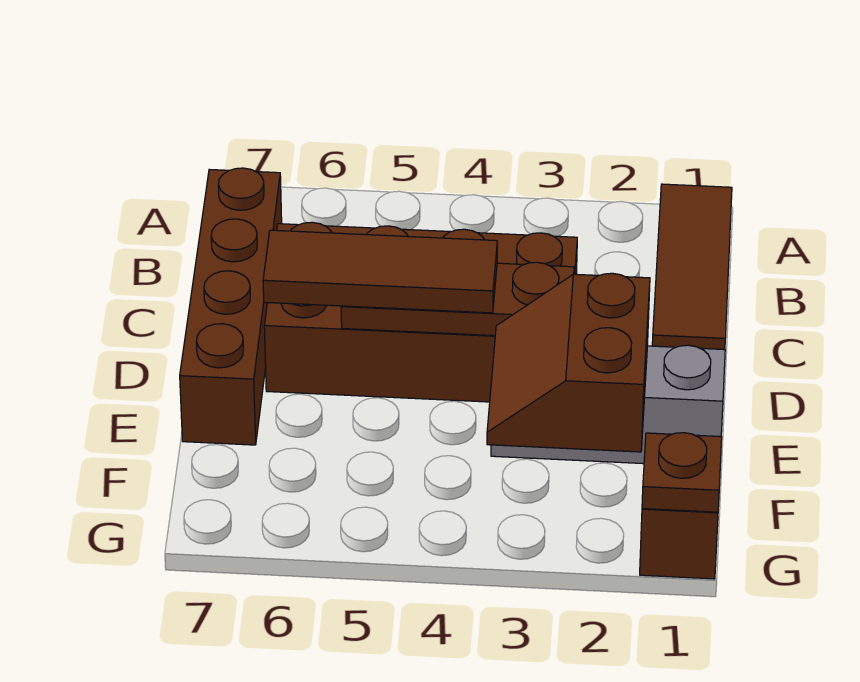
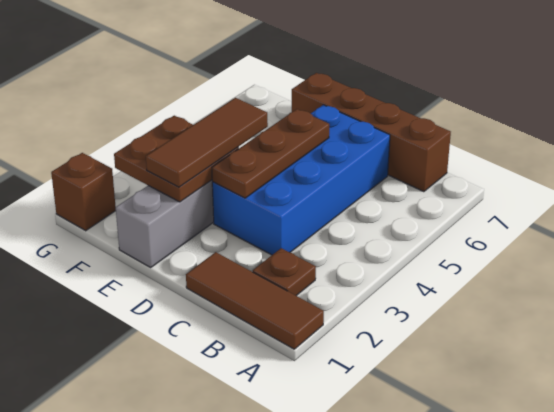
brown brick C3:D6 level 1 -> blue brick C3:D6 level 1
brown tile D4:D6 level 3 -> brown tile E2:E4 level 3
brown slope E2:F3 level 2 top 2 -> brown plate E2:F3 level 2
brown plate G1 level 2 -> brown plate B2 level 1

